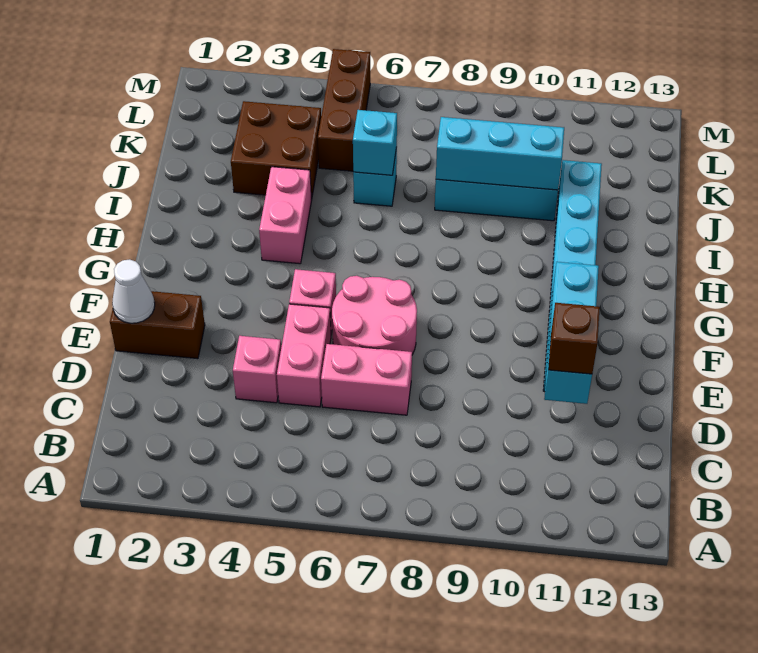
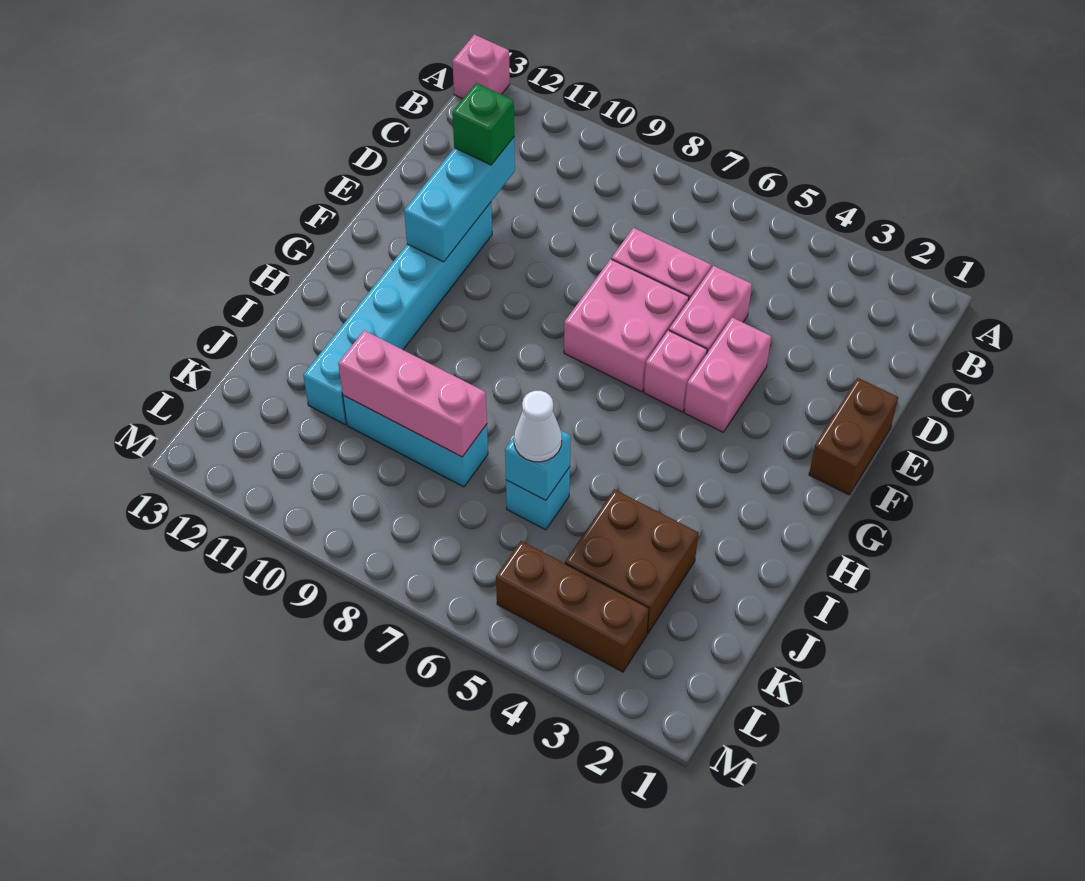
pink brick D4 level 1 -> pink brick A13 level 1
brown brick D11 level 3 -> green brick D11 level 3
brown brick E1:E2 level 1 -> brown brick E1:F1 level 1
white cone E1 level 2 -> white cone J6 level 3
pink round brick E6:F7 level 1 -> pink brick E6:F7 level 1
pink brick H4:I4 level 1 -> pink brick E4:F4 level 1
cyan brick J8:J10 level 2 -> pink brick J8:J10 level 2
brown brick K5:M5 level 1 -> brown brick L3:L5 level 1

